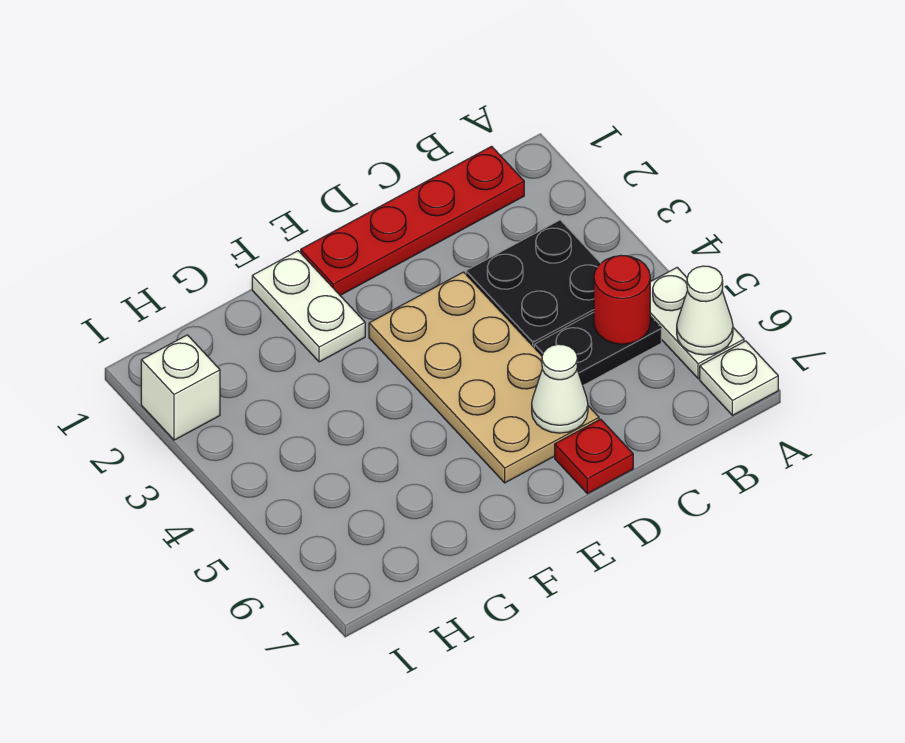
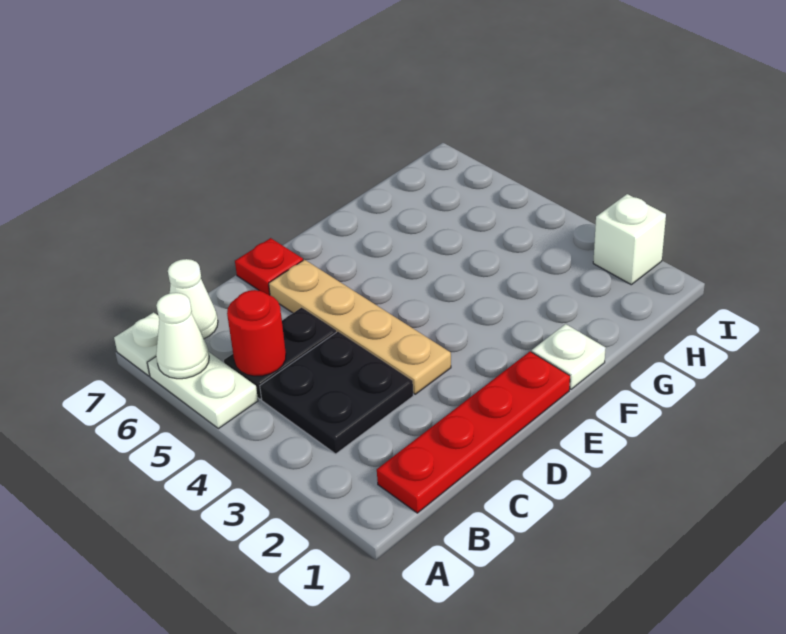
tan plate D3:E6 level 1 -> tan plate D3:D6 level 1
white cone D6 level 2 -> white cone B7 level 1
white plate F1:F2 level 1 -> white plate F1 level 1

